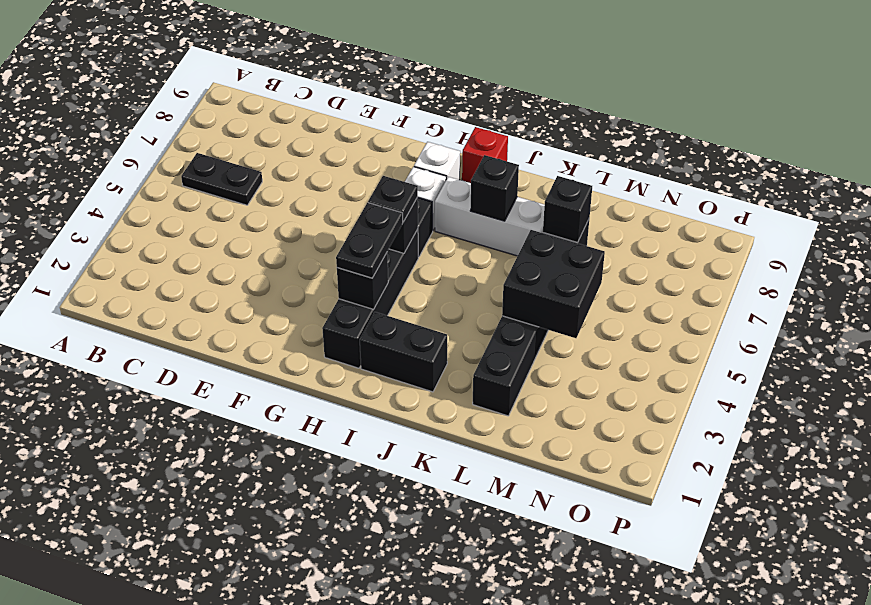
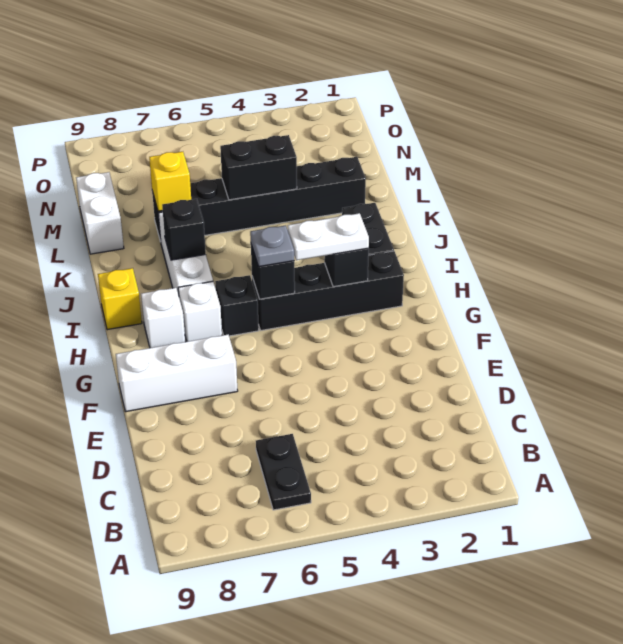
none -> white brick F7:F9 level 1
black plate H3:H4 level 3 -> white plate H3:H4 level 3
black plate H5 level 3 -> grey plate H5 level 3
red brick I9 level 1 -> yellow brick I9 level 1
black brick L4:M5 level 2 -> black brick L4:L5 level 2
black brick L7 level 2 -> yellow brick L7 level 2
none -> white brick L9:M9 level 1

